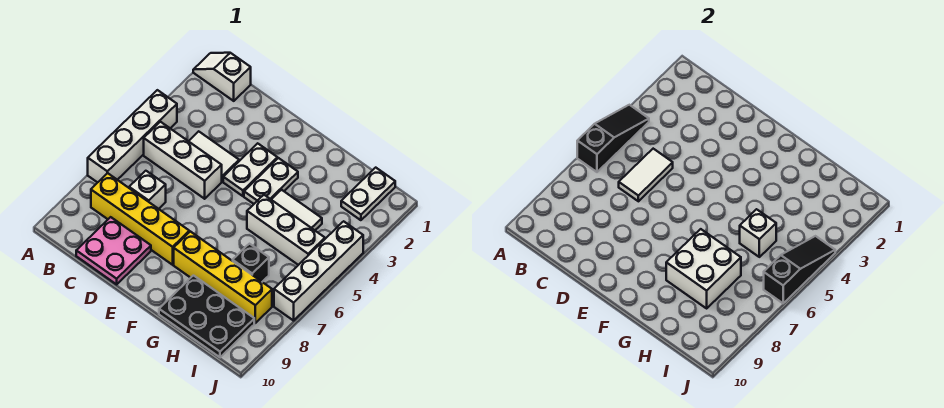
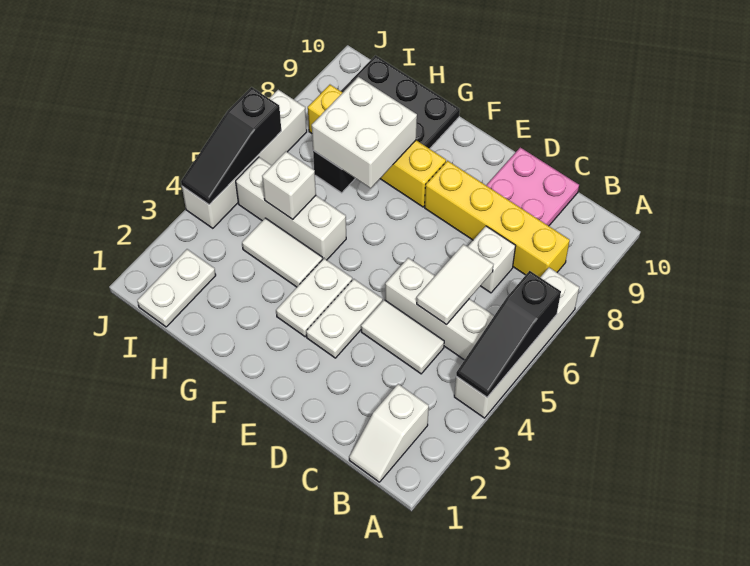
white slope A1:B1 level 1 top B -> white slope B1:B2 level 1 top 2

